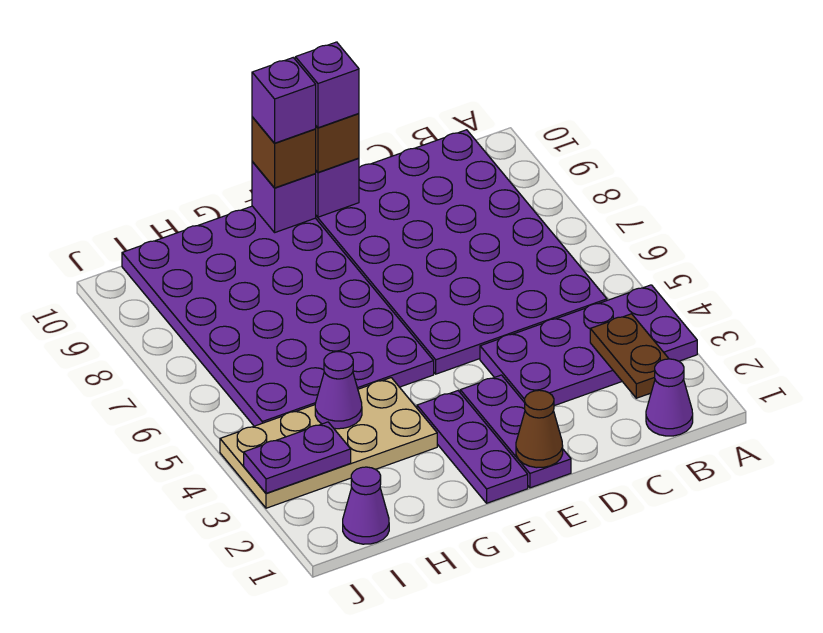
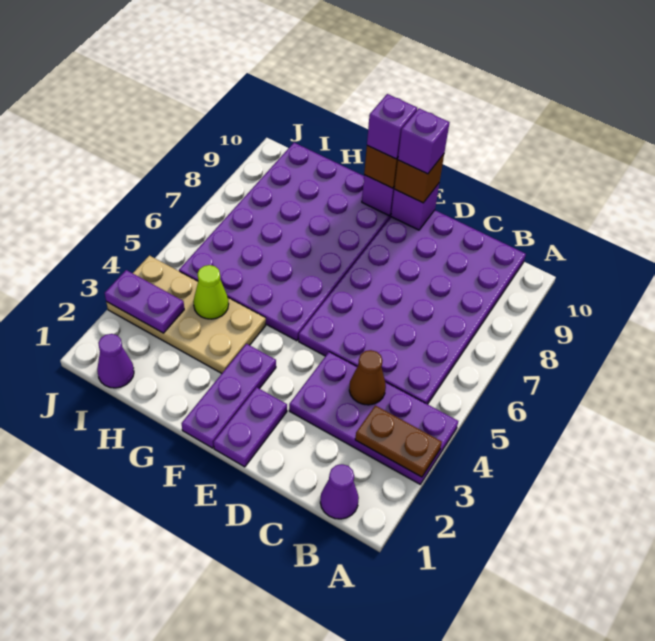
brown plate B2:B3 level 2 -> brown plate A3:B3 level 2
purple plate E1:E3 level 1 -> purple plate E1:E2 level 1
brown cone E1 level 2 -> brown cone C4 level 2
purple cone H4 level 2 -> lime cone H4 level 2

